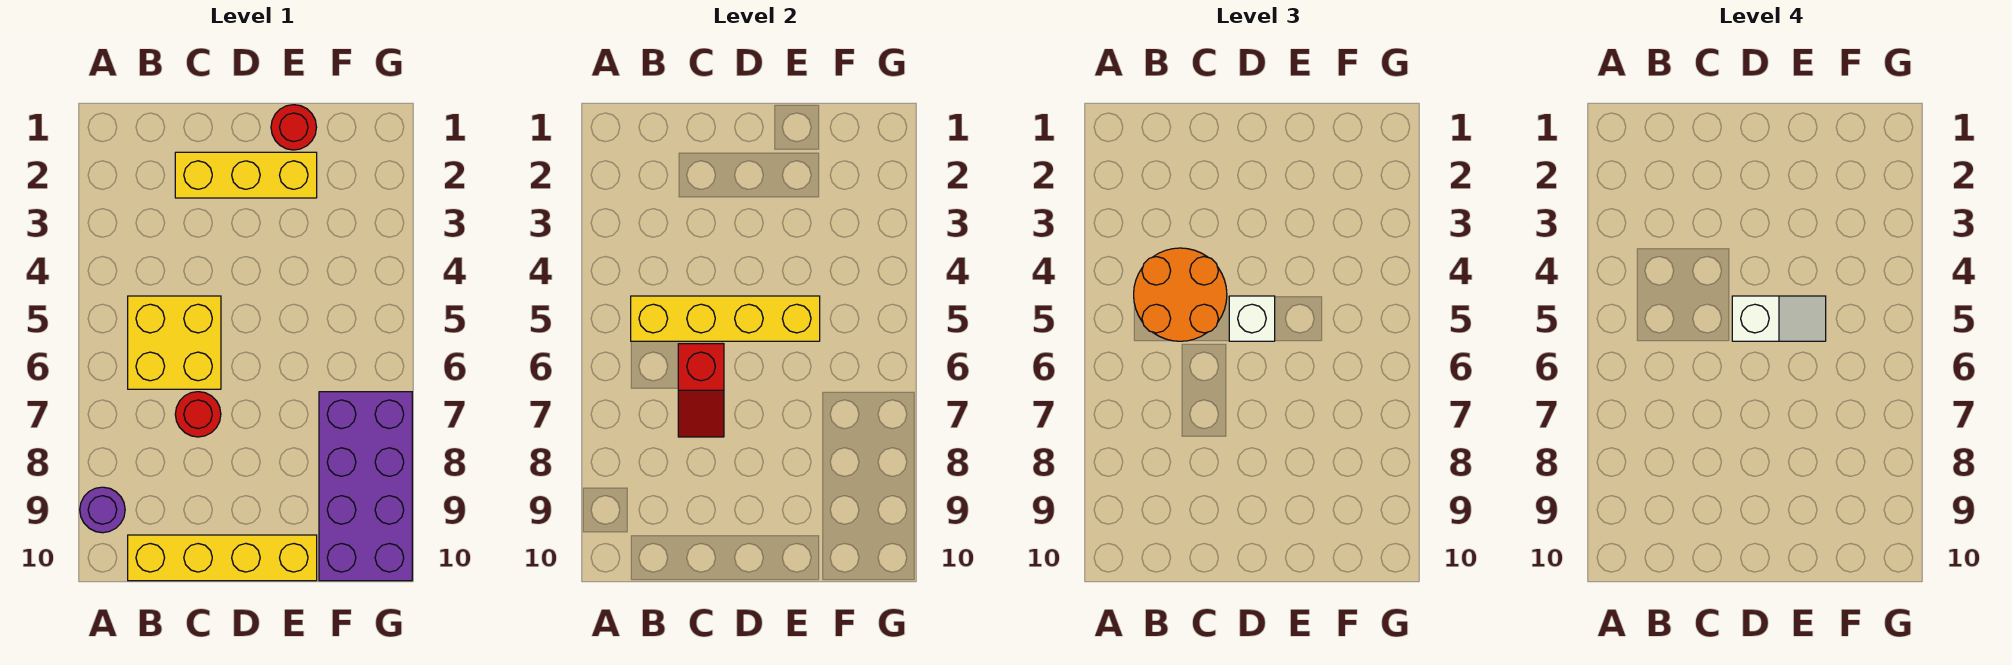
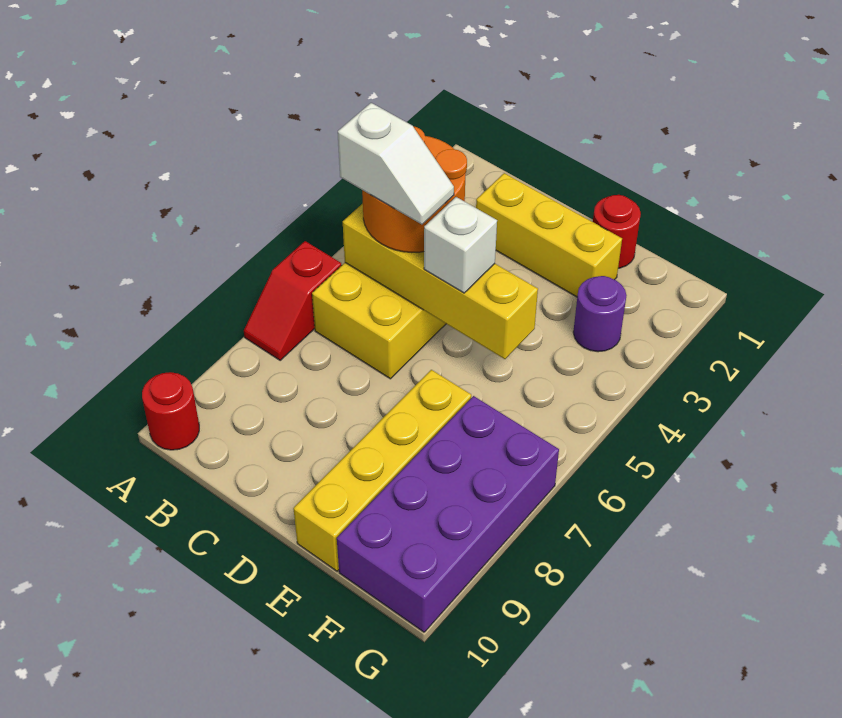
purple round brick A9 level 1 -> purple round brick F3 level 1
yellow brick B10:E10 level 1 -> yellow brick E7:E10 level 1
red slope C6:C7 level 2 top 6 -> red slope A6:A7 level 1 top 6
red round brick C7 level 1 -> red round brick A10 level 1
white slope D5:E5 level 4 top D -> white slope B5:C5 level 4 top B

